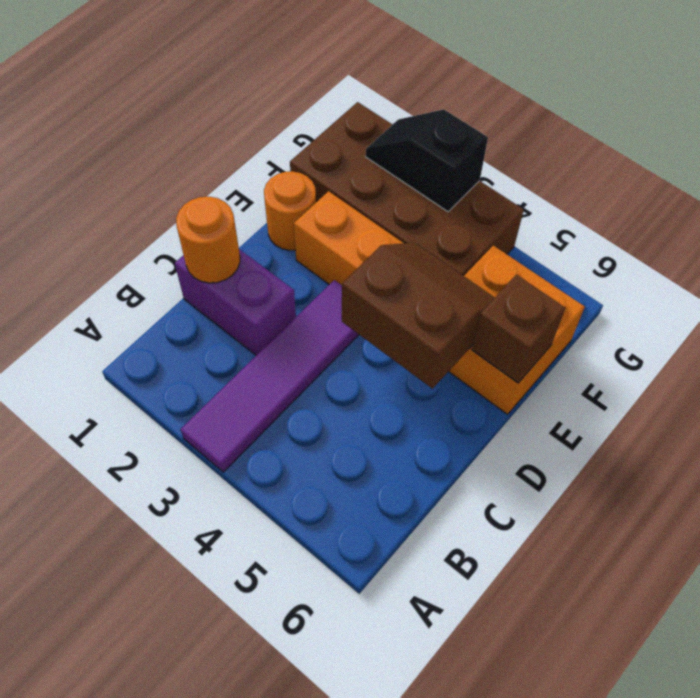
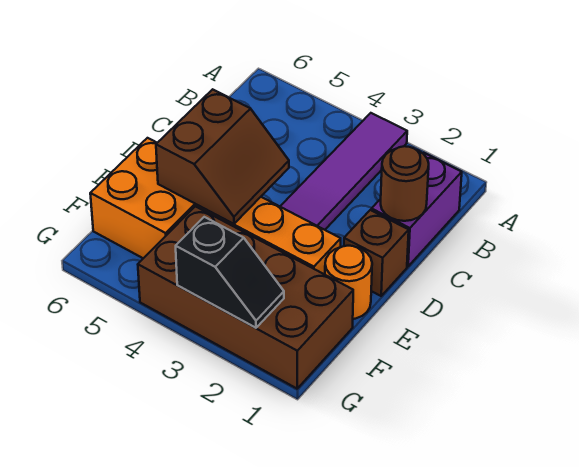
purple brick C1:C2 level 1 -> purple brick B1:C1 level 1
orange round brick C1 level 2 -> brown round brick C1 level 2
brown slope D4:E5 level 2 top D -> brown slope D4:E5 level 2 top 5
brown brick E6 level 2 -> brown brick D1 level 1

